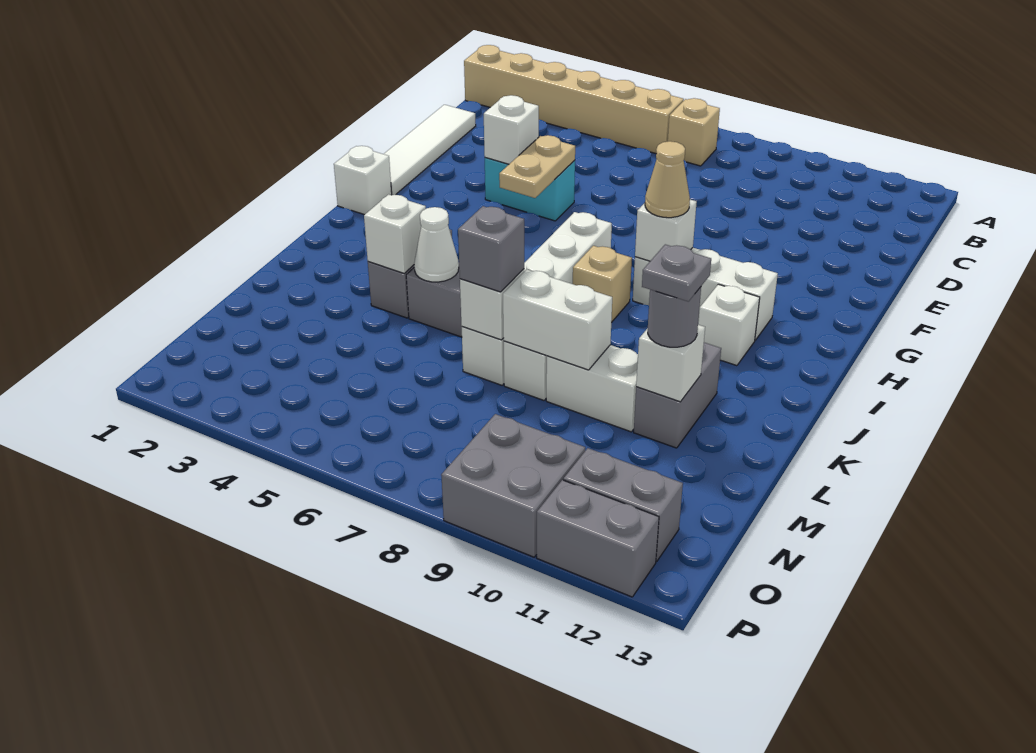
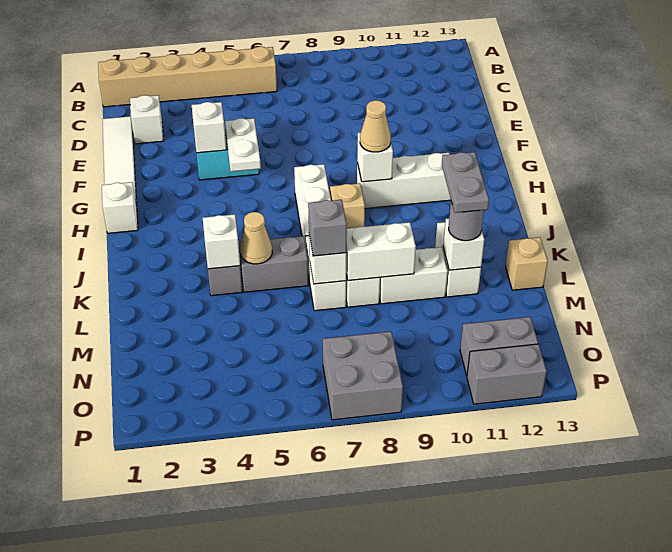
tan brick B7 level 1 -> tan brick L13 level 1
tan plate F5:G5 level 2 -> white plate F5:G5 level 2
white brick I11 level 1 -> white brick D2 level 1
white cone K5 level 2 -> tan cone K5 level 2
grey brick K11:L11 level 1 -> white brick K11:L11 level 1
grey plate L11 level 4 -> grey plate K11:L11 level 4
grey brick O9:P10 level 1 -> grey brick O7:P8 level 1

